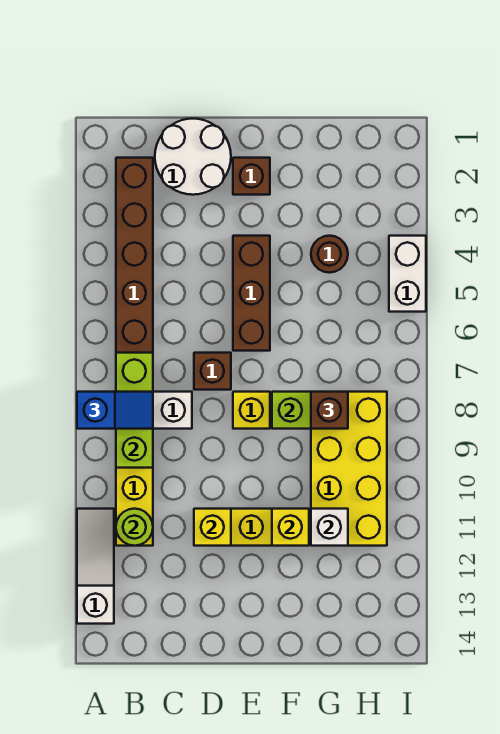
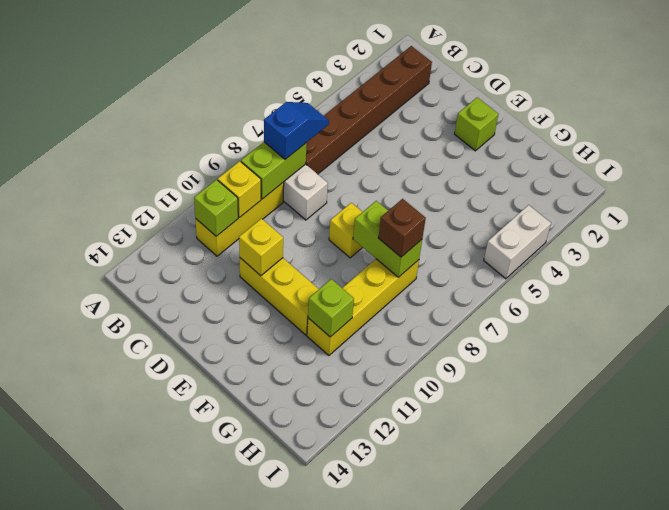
blue slope A8:B8 level 3 top A -> blue slope B7:B8 level 3 top 8
white slope A11:A13 level 1 top 13 -> none
lime brick B7:B9 level 2 -> lime brick B8:B9 level 2
lime round brick B11 level 2 -> lime brick B11 level 2
white round brick C1:D2 level 1 -> none
brown brick D7 level 1 -> none
brown brick E2 level 1 -> lime brick E2 level 1
brown brick E4:E6 level 1 -> none
yellow brick F11 level 2 -> yellow brick B10 level 2
brown round brick G4 level 1 -> none
yellow brick G8:H11 level 1 -> yellow brick G8:G11 level 1
white brick G11 level 2 -> lime brick G11 level 2

